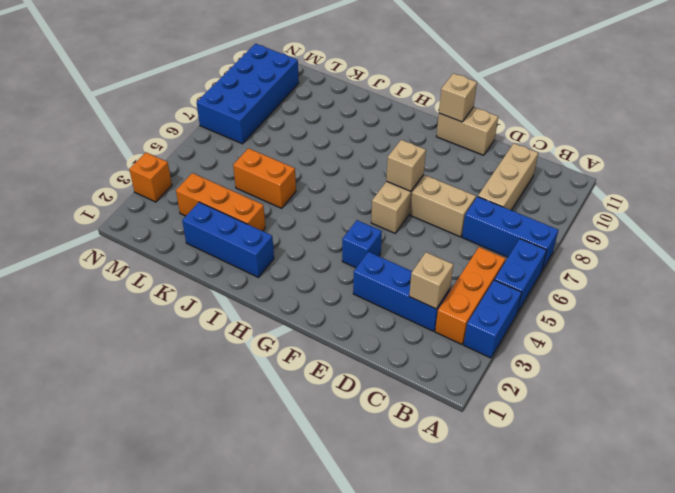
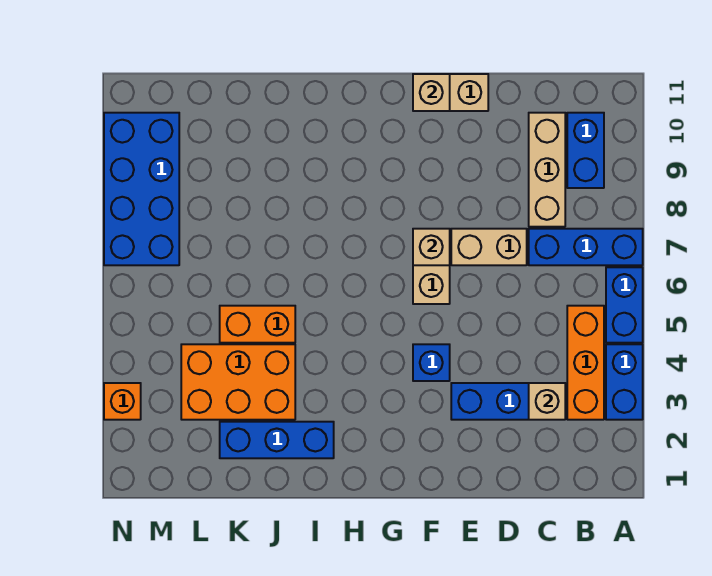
none -> blue brick B9:B10 level 1
orange brick J3:L3 level 1 -> orange brick J3:L4 level 1

